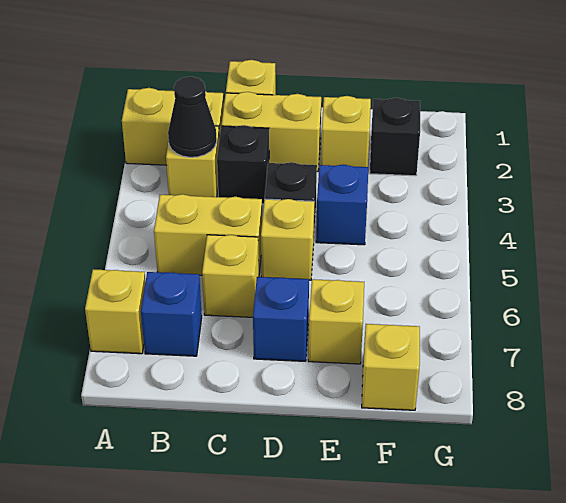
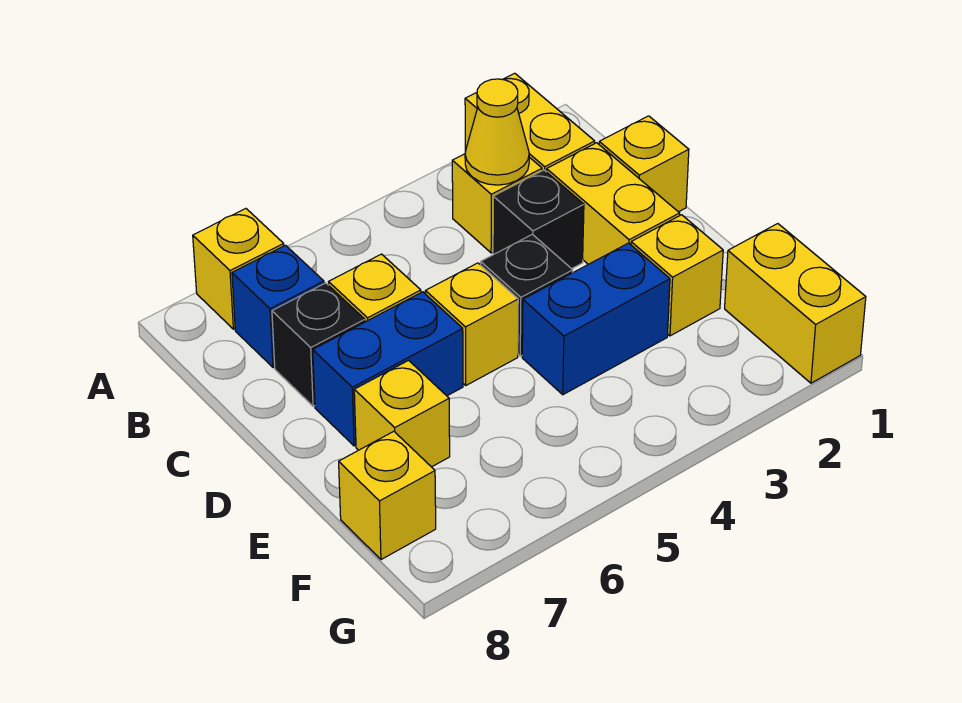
black cone B3 level 2 -> yellow cone B3 level 2
yellow brick B5:C5 level 1 -> yellow brick F1:G1 level 1
blue brick D7 level 1 -> blue brick D6:D7 level 1
blue brick E4 level 1 -> blue brick E3:E4 level 1
black brick F2 level 1 -> black brick C7 level 1

